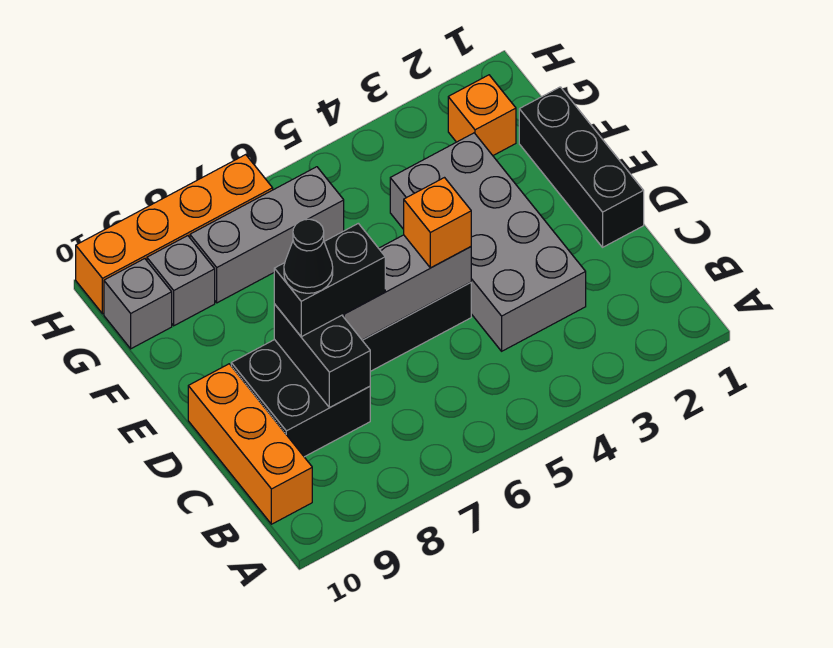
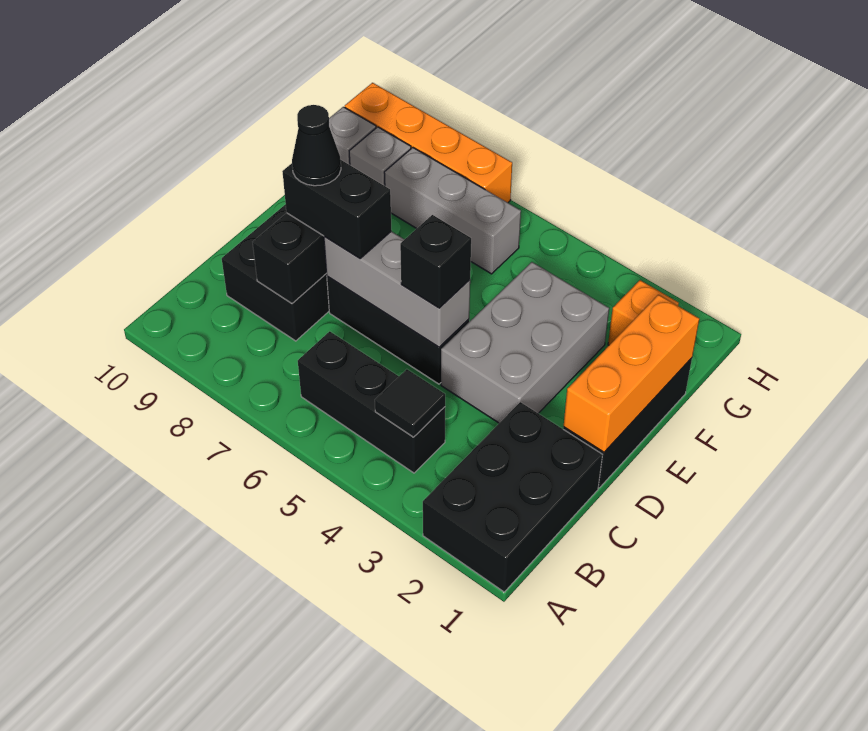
none -> black brick A1:C2 level 1
none -> black brick B4:B6 level 1
none -> black tile B4 level 2
orange brick B10:D10 level 1 -> orange brick D1:F1 level 2
grey brick C3:F4 level 1 -> grey brick D3:F4 level 1
orange brick D5 level 3 -> black brick D5 level 3

